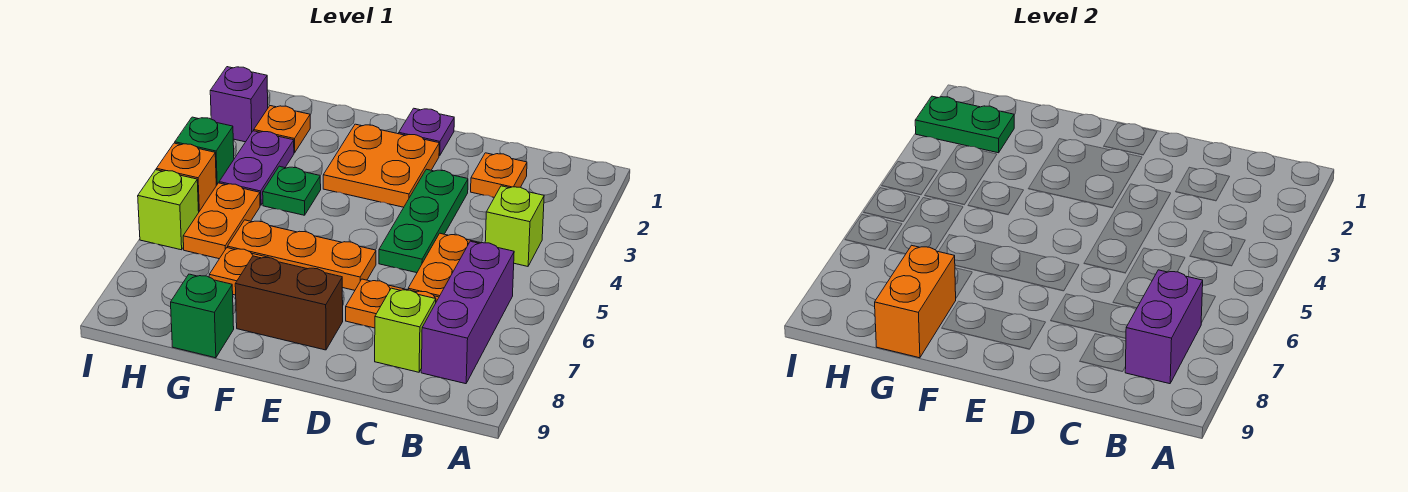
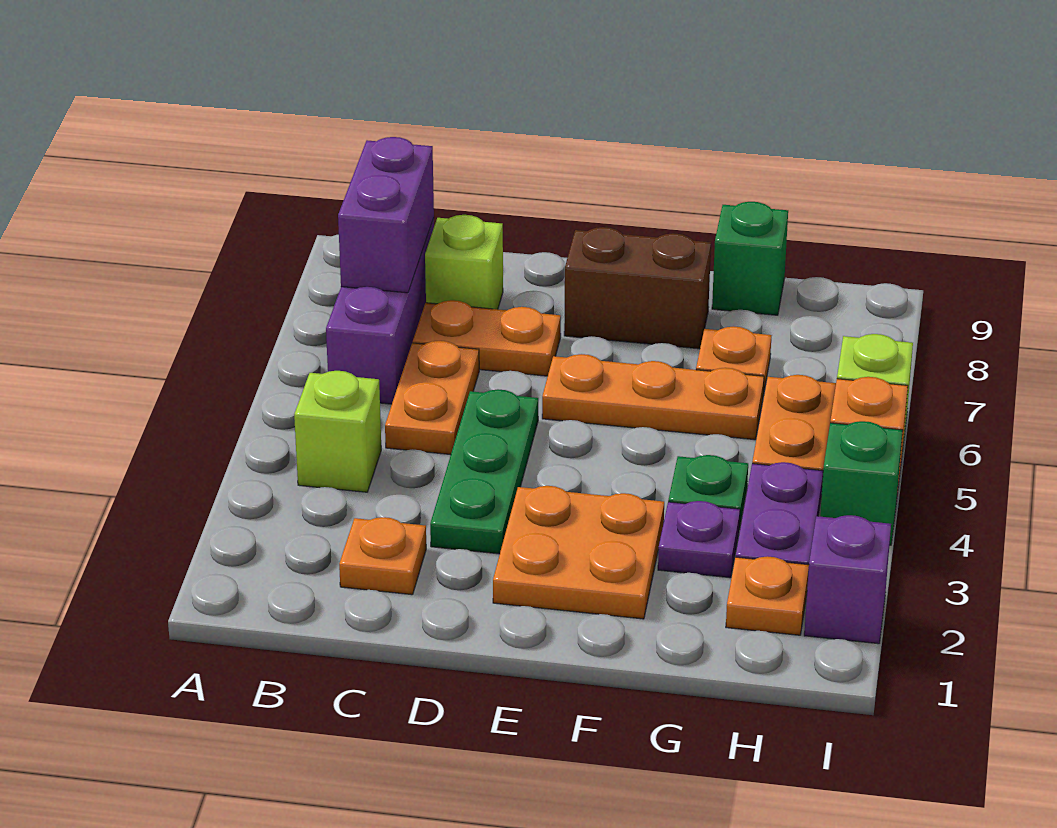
purple plate E1 level 1 -> purple plate G3 level 1
orange brick G8:G9 level 2 -> none
green plate H2:I2 level 2 -> none

